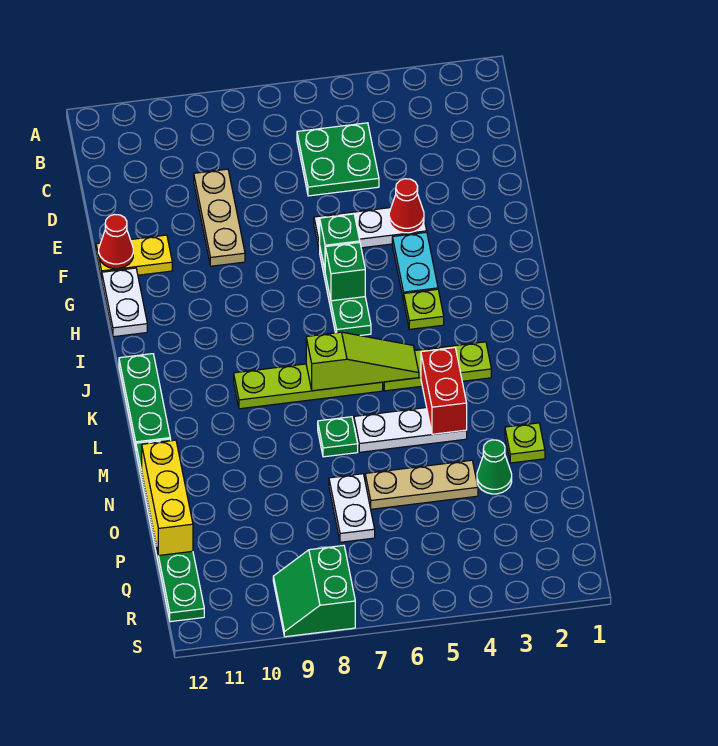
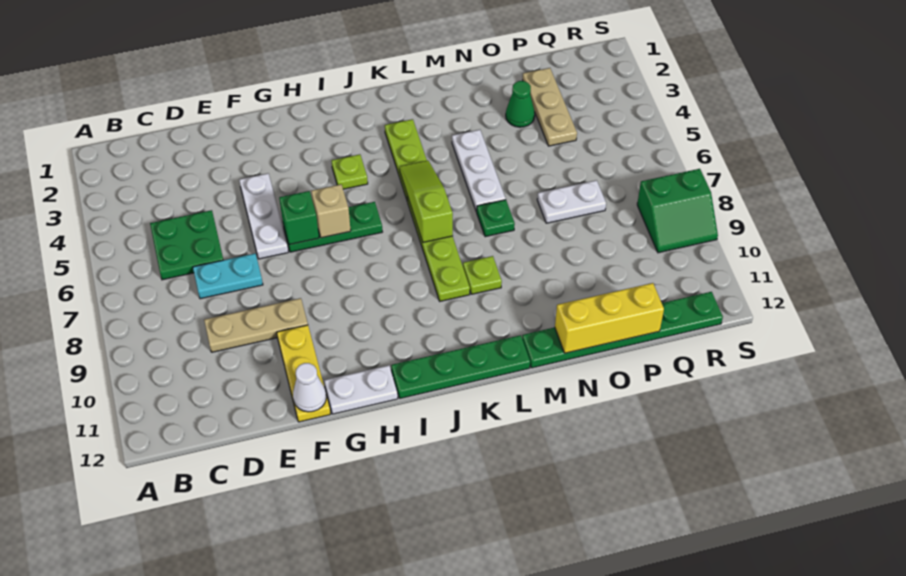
red cone F4 level 2 -> none
yellow plate F11:F12 level 1 -> yellow plate F10:F12 level 1
red cone F12 level 2 -> white cone F12 level 2
cyan plate G4:H4 level 1 -> cyan plate D7:E7 level 1
green brick H6 level 2 -> tan brick H6 level 2
green plate J12:L12 level 1 -> green plate I12:L12 level 1
red brick L4:M4 level 2 -> none
lime plate N2 level 1 -> lime plate L9 level 1
tan plate O4:O6 level 1 -> tan plate P2:P4 level 1

